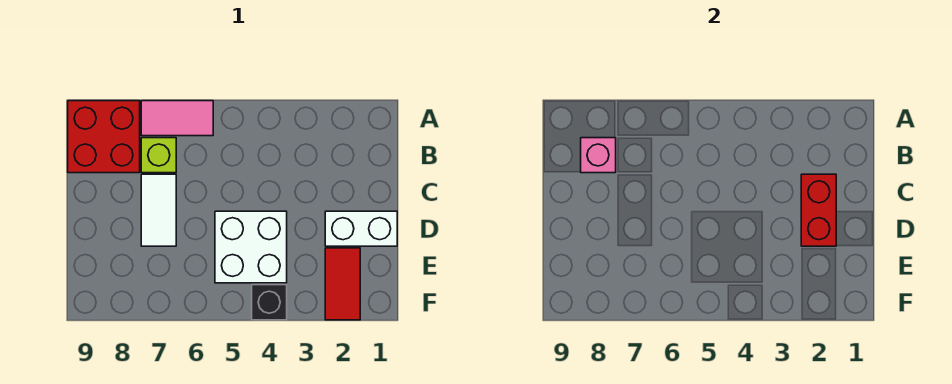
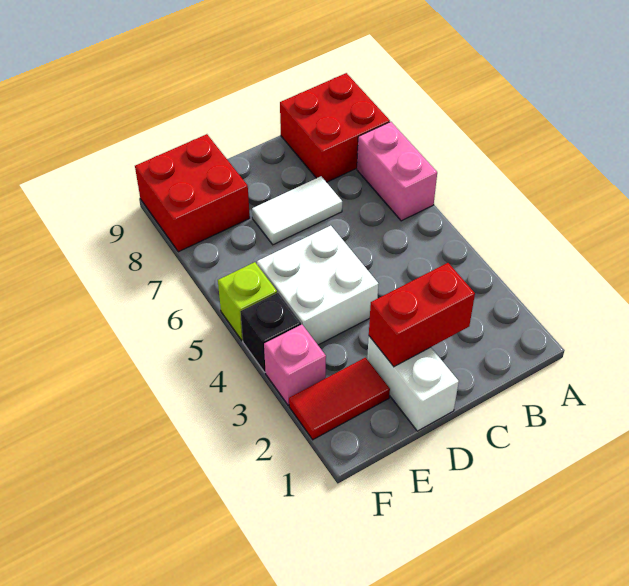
pink tile A6:A7 level 1 -> pink brick A6:A7 level 1
lime brick B7 level 1 -> lime brick F5 level 1
pink brick B8 level 2 -> pink brick F3 level 1
none -> red brick E8:F9 level 1

